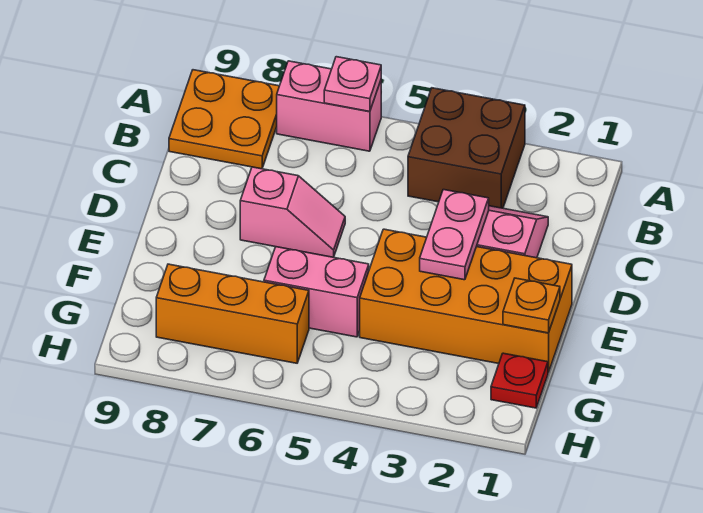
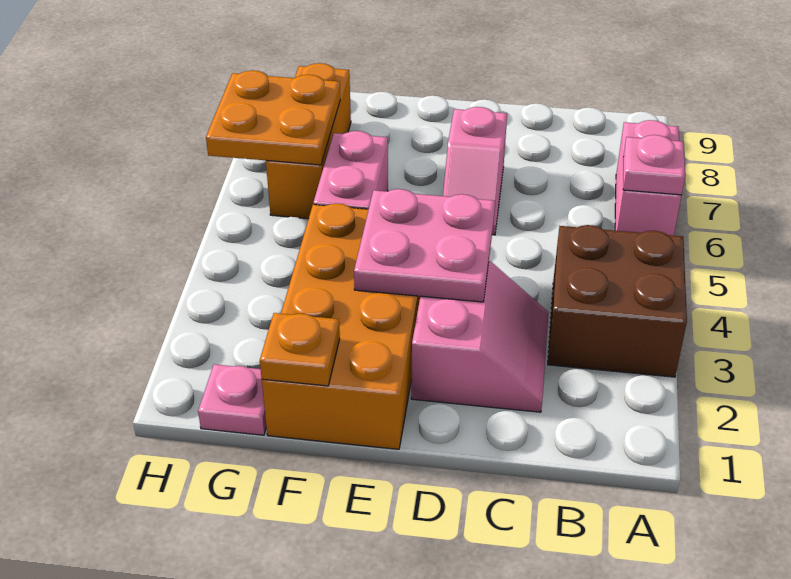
orange plate A8:B9 level 1 -> orange plate G6:H7 level 2
pink plate D3:E3 level 2 -> pink plate D3:E4 level 2
red plate G1 level 1 -> pink plate G1 level 1

